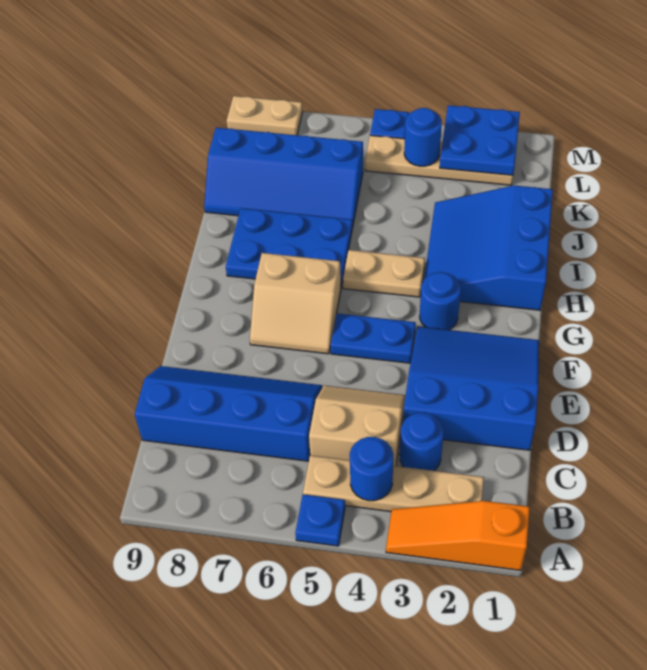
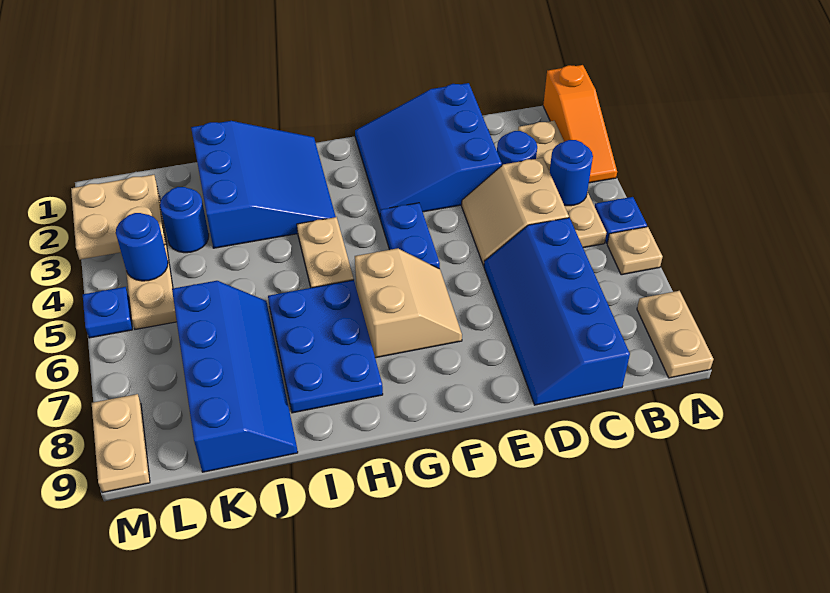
none -> tan plate A6 level 1
none -> tan plate A8:A9 level 1
blue round brick G3 level 1 -> blue round brick K3 level 1
blue slope H1:J3 level 1 top 1 -> blue slope H1:J3 level 1 top J
blue plate L2:M3 level 2 -> tan plate L2:M3 level 2

